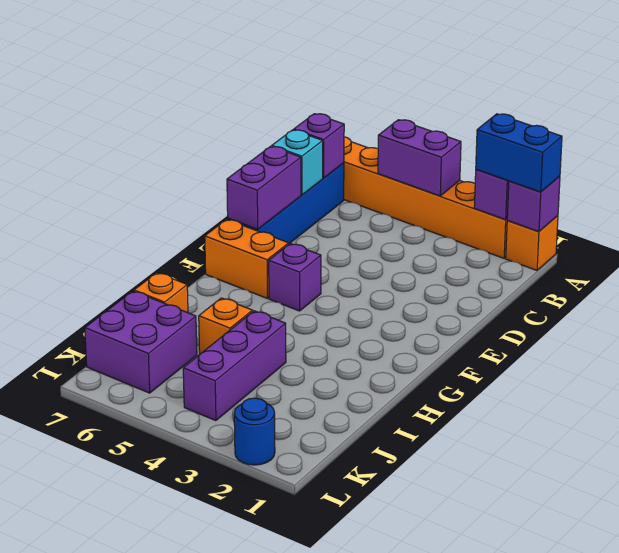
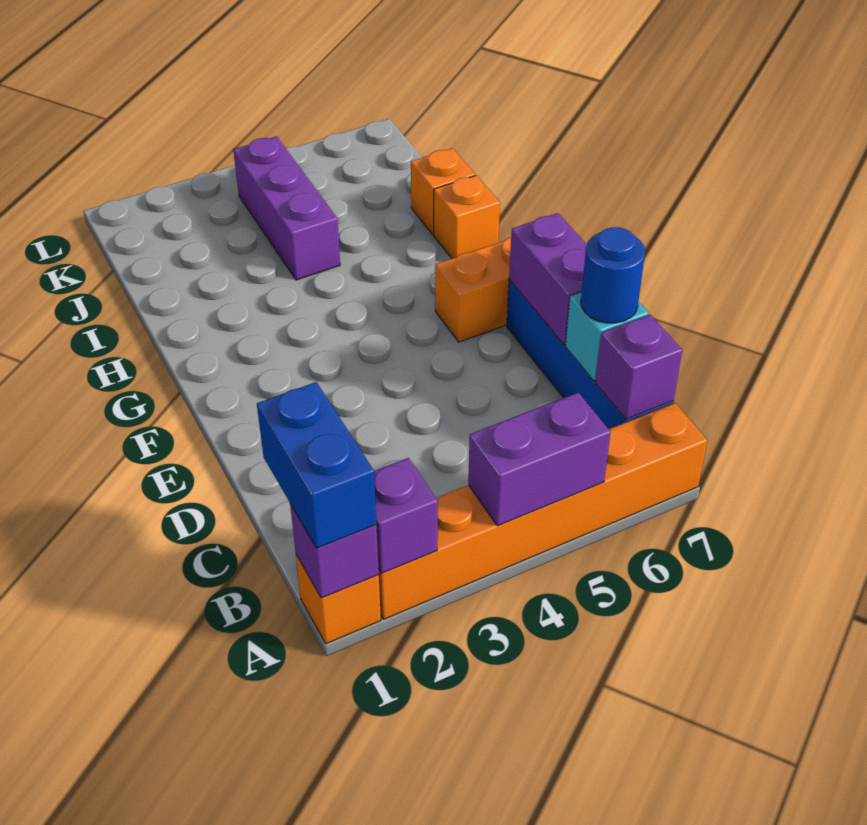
blue brick A1:A2 level 3 -> blue brick A1:B1 level 3
purple brick F5 level 1 -> none
orange brick I5 level 1 -> orange brick H7 level 1
purple brick J6:K7 level 1 -> none
blue round brick L2 level 1 -> blue round brick C7 level 3

